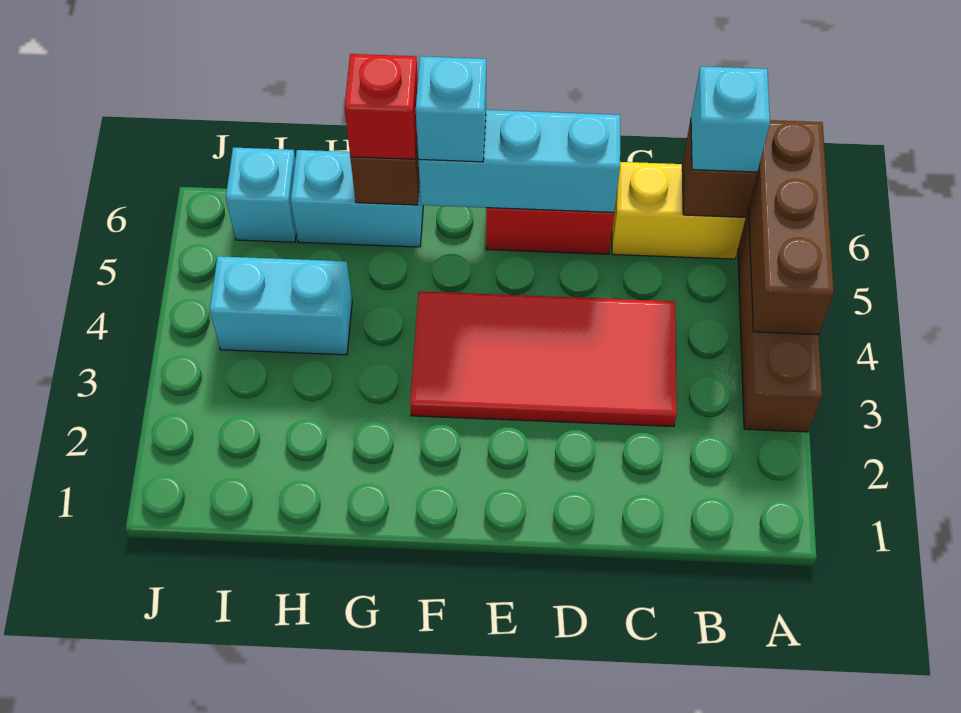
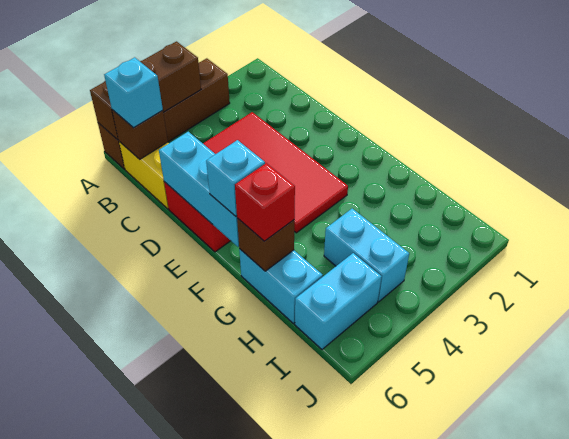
cyan brick I6 level 1 -> cyan brick I5:I6 level 1

